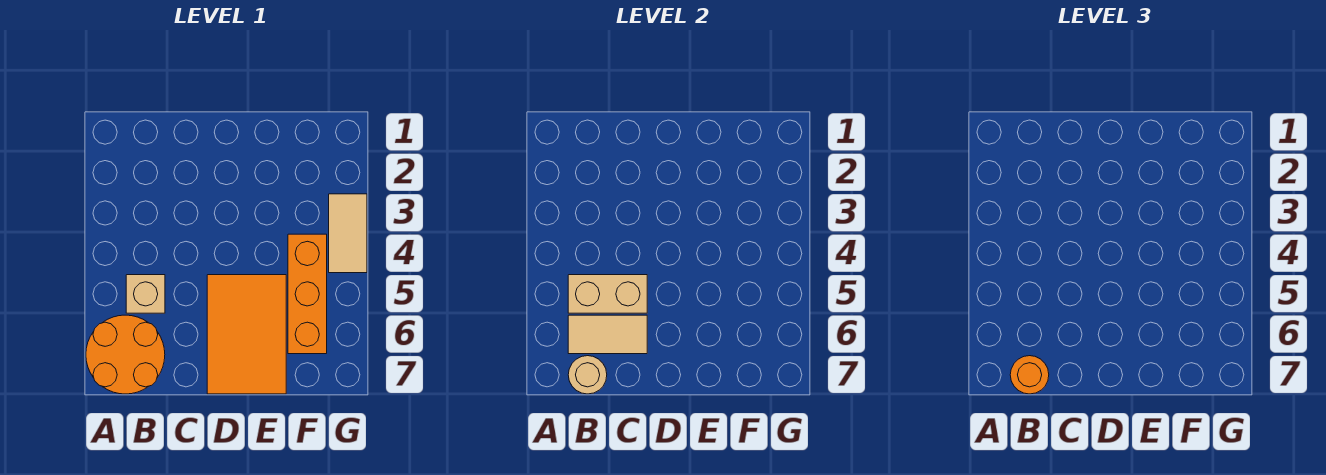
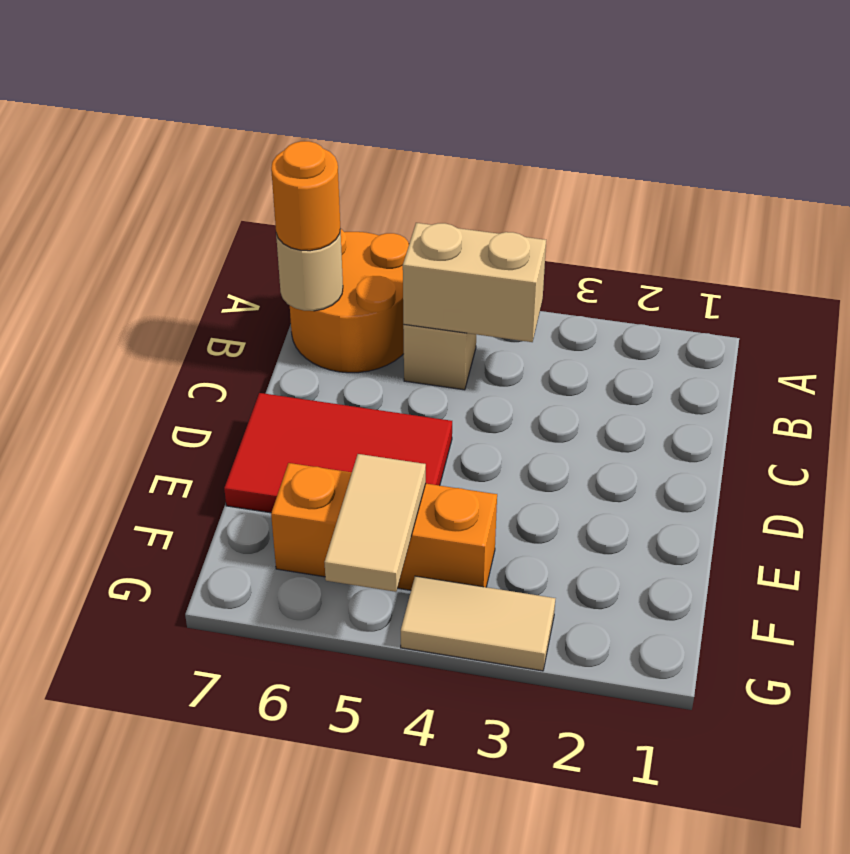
tan brick B5:C5 level 2 -> tan brick B4:B5 level 2
tan tile B6:C6 level 2 -> tan tile F5:G5 level 2
orange tile D5:E7 level 1 -> red tile D5:E7 level 1

